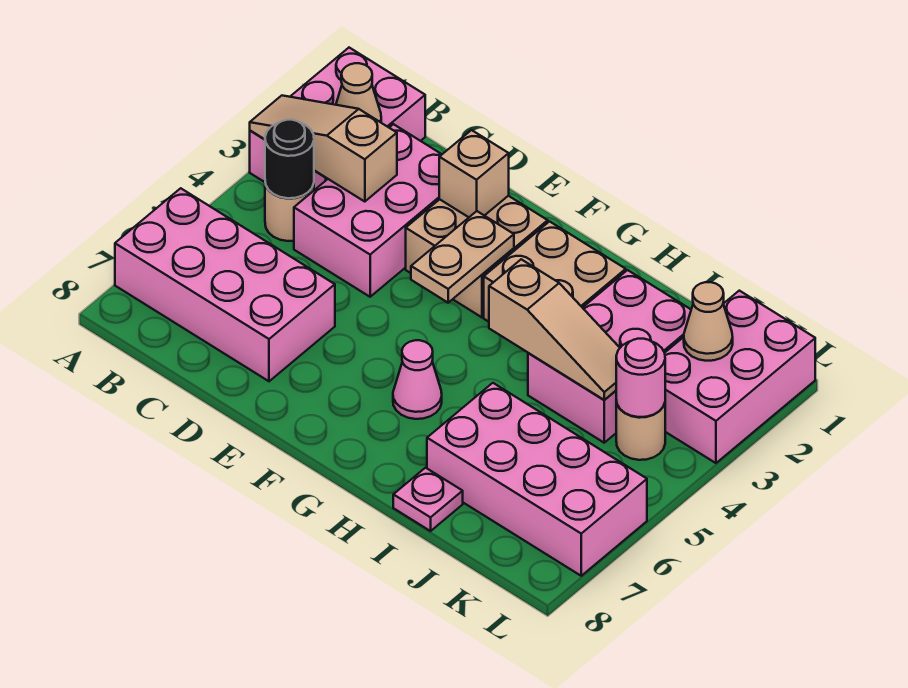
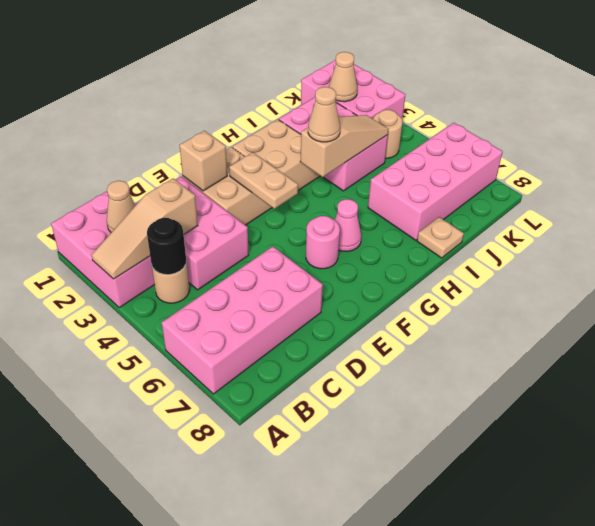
none -> tan cone H4 level 3
pink plate I8 level 1 -> tan plate I8 level 1
pink round brick K4 level 2 -> pink round brick F6 level 1

